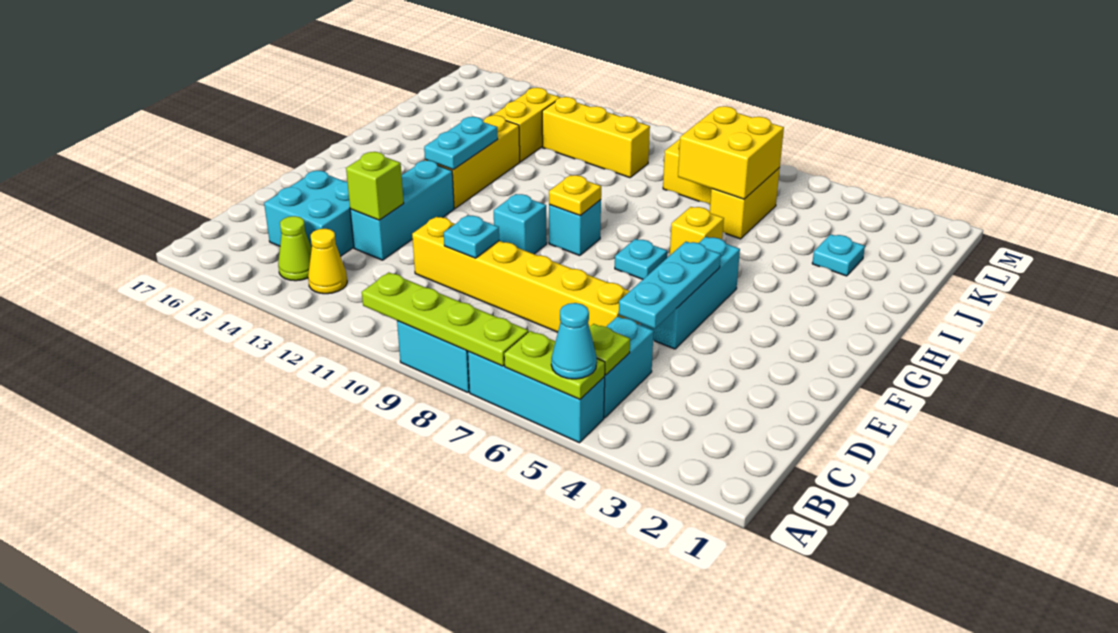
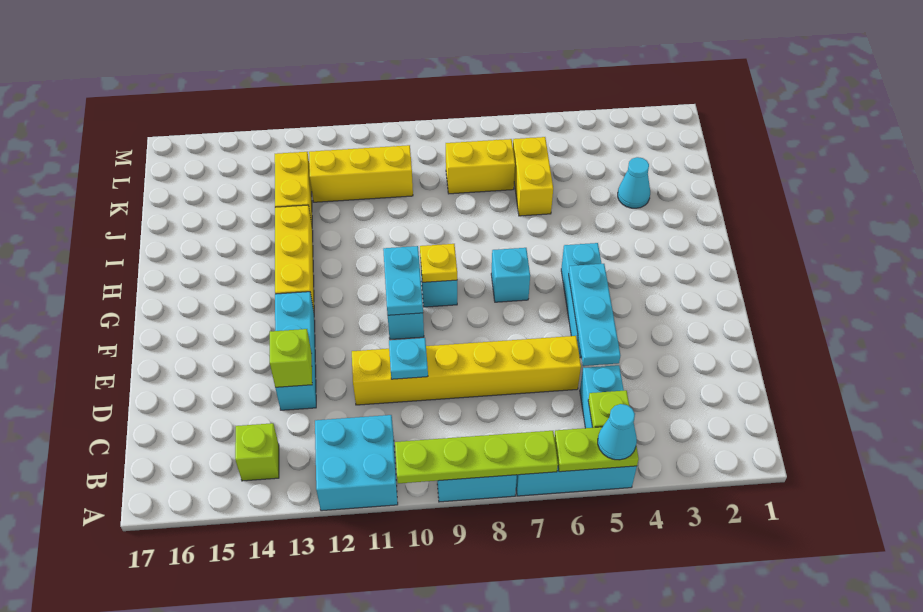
yellow cone B13 level 1 -> none
lime cone B14 level 1 -> lime brick B14 level 1
cyan brick C14:D15 level 1 -> cyan brick A11:B12 level 1
cyan plate G7 level 1 -> cyan brick G7 level 1
cyan plate G13:H13 level 2 -> cyan plate F10:G10 level 2
yellow brick H6 level 1 -> none
cyan plate J3 level 1 -> cyan cone J3 level 1
yellow brick J6:K7 level 2 -> none

